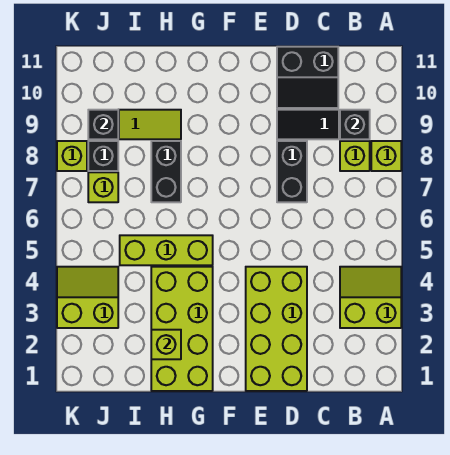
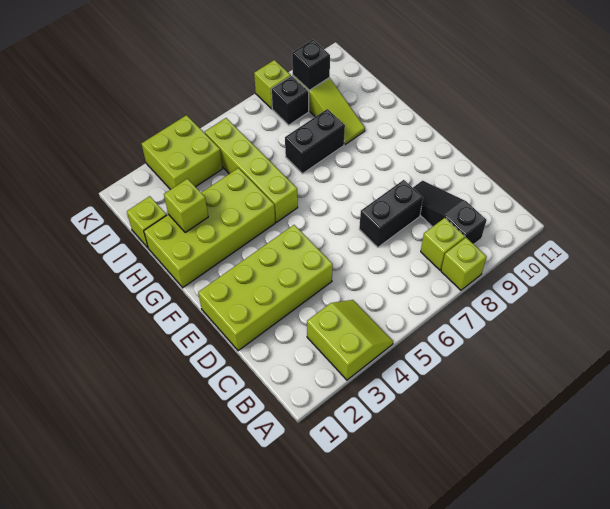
black brick B9 level 2 -> none
black slope C10:D11 level 1 top 11 -> none
lime brick G5:I5 level 1 -> lime brick G5:J5 level 1
lime slope J3:K4 level 1 top 3 -> lime brick J3:K4 level 1
lime brick J7 level 1 -> lime brick I1 level 1

